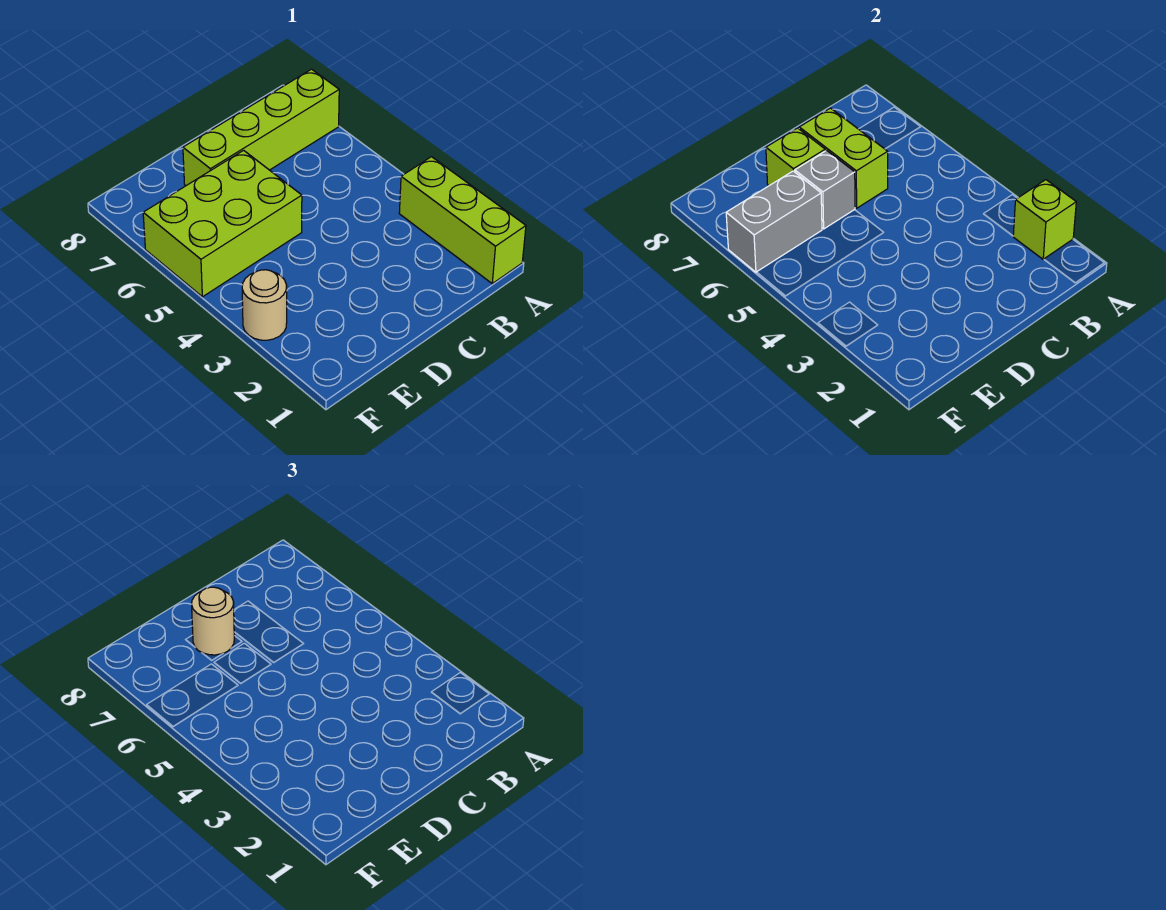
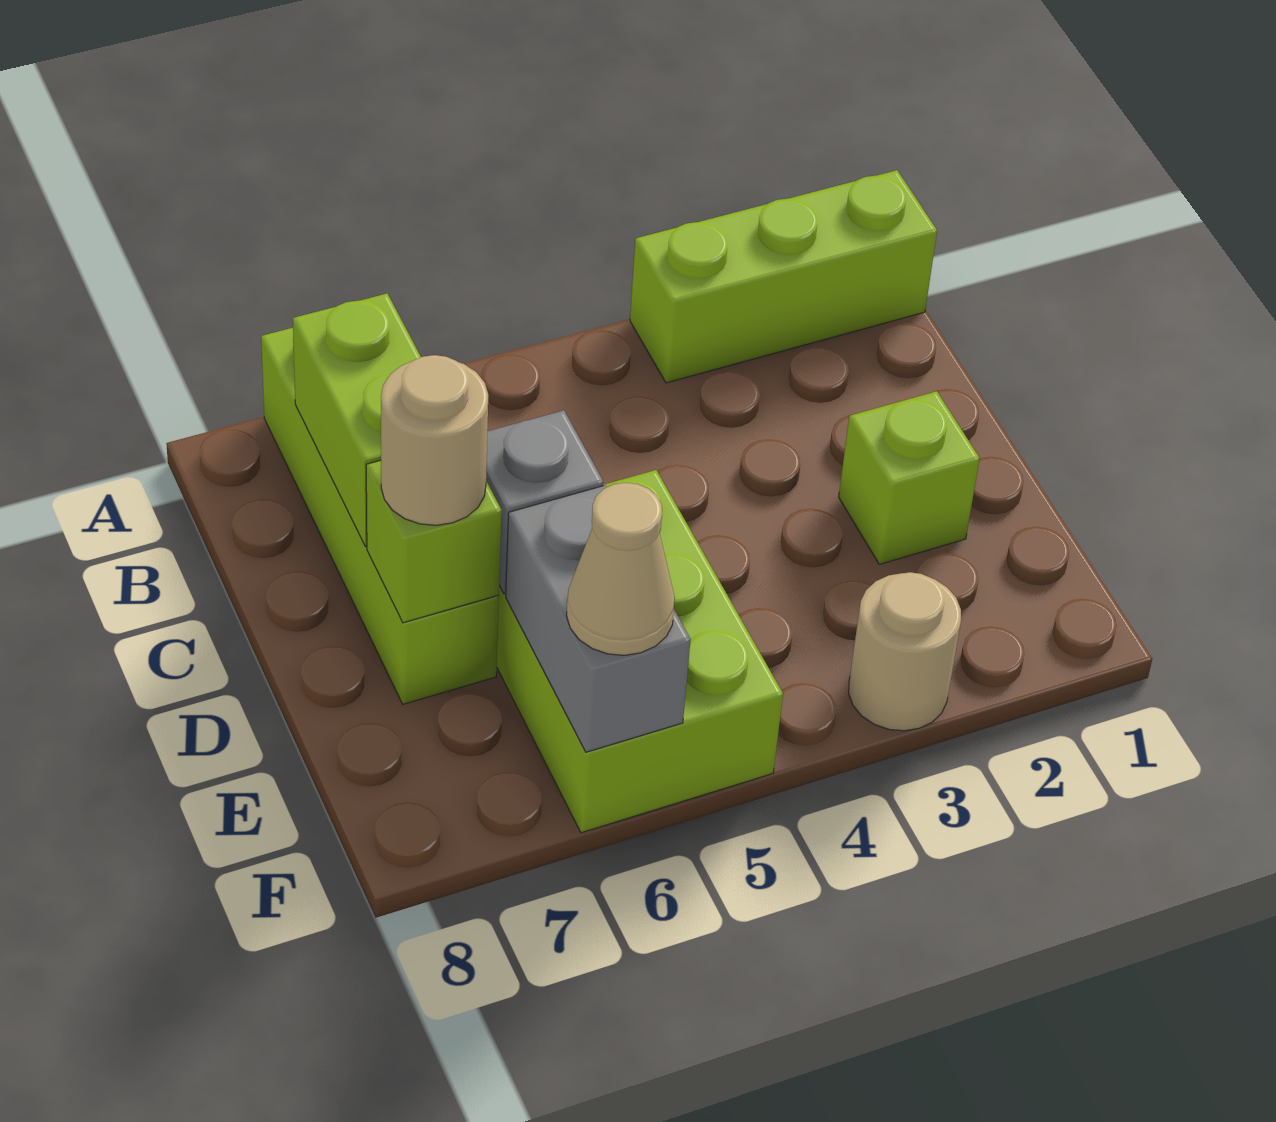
lime brick A2 level 2 -> lime brick D2 level 1
lime brick C6:C7 level 2 -> lime brick B7:C7 level 2
none -> tan cone F6 level 3

